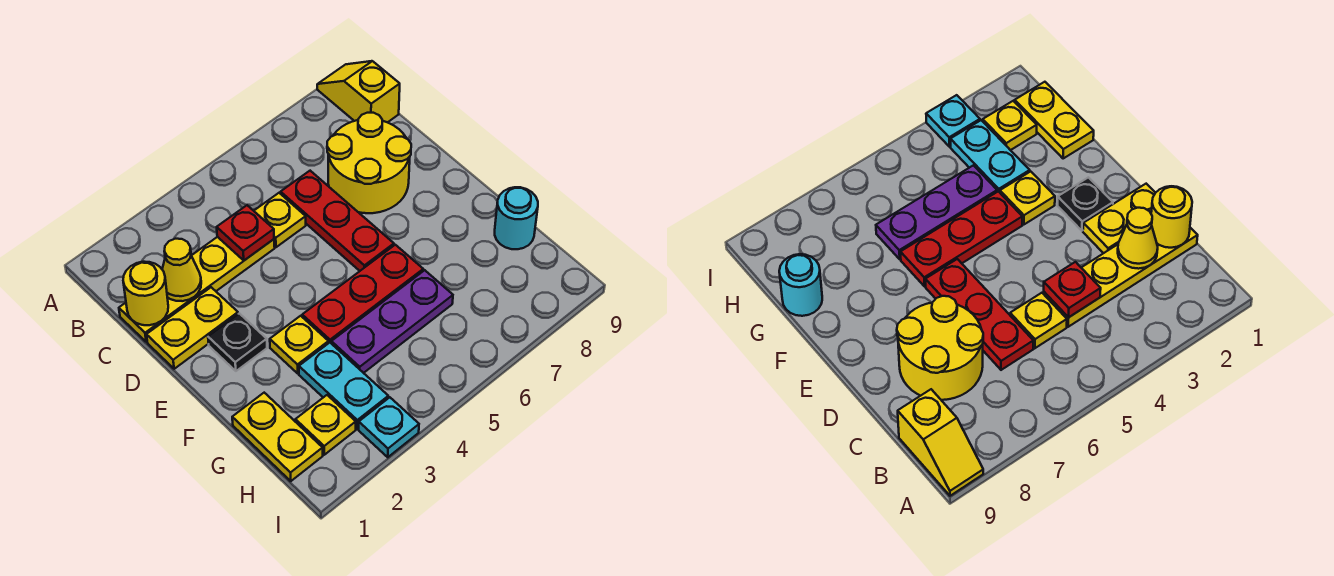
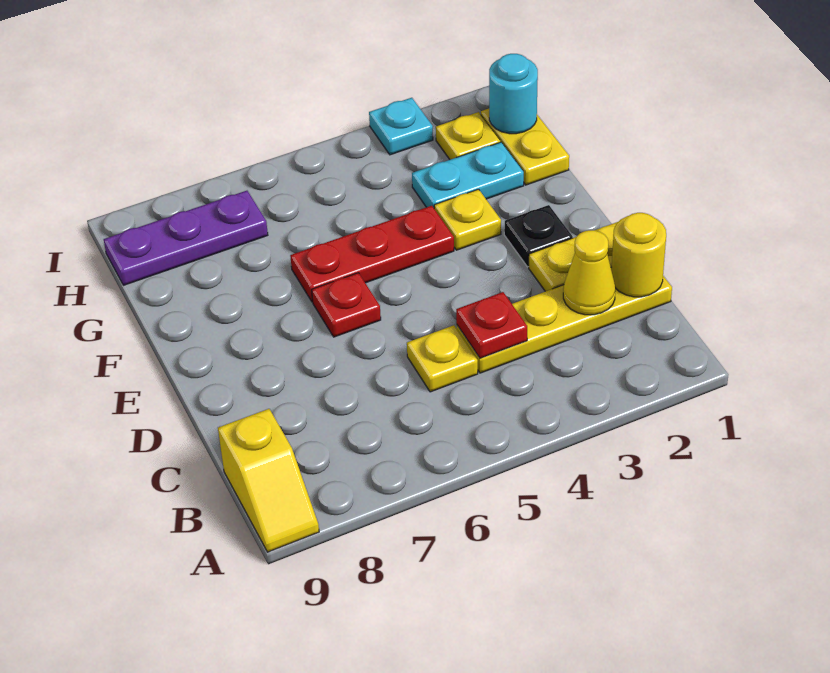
red plate C6:E6 level 1 -> red plate E6 level 1
yellow round brick C7:D8 level 1 -> none
cyan plate G3:H3 level 1 -> cyan plate G2:G3 level 1
purple plate G4:G6 level 1 -> purple plate H7:H9 level 1
cyan round brick G9 level 1 -> cyan round brick H1 level 2

